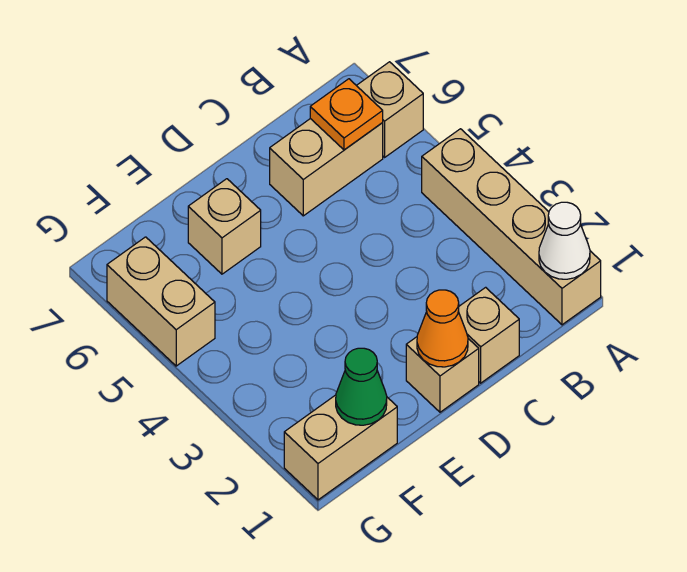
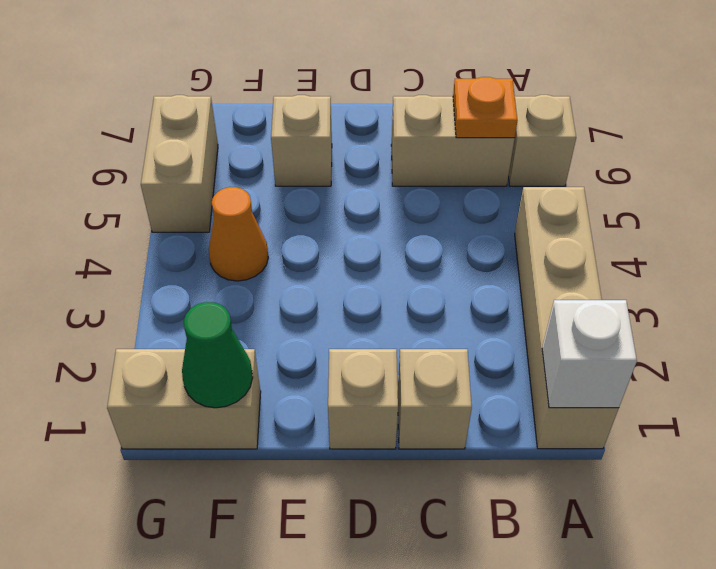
white cone A1 level 2 -> white brick A1 level 2
orange cone D1 level 2 -> orange cone F4 level 1

